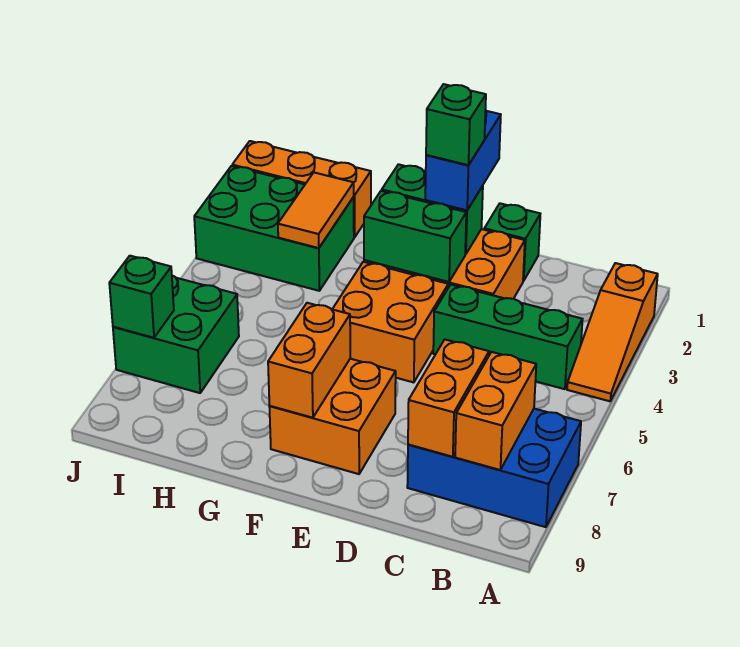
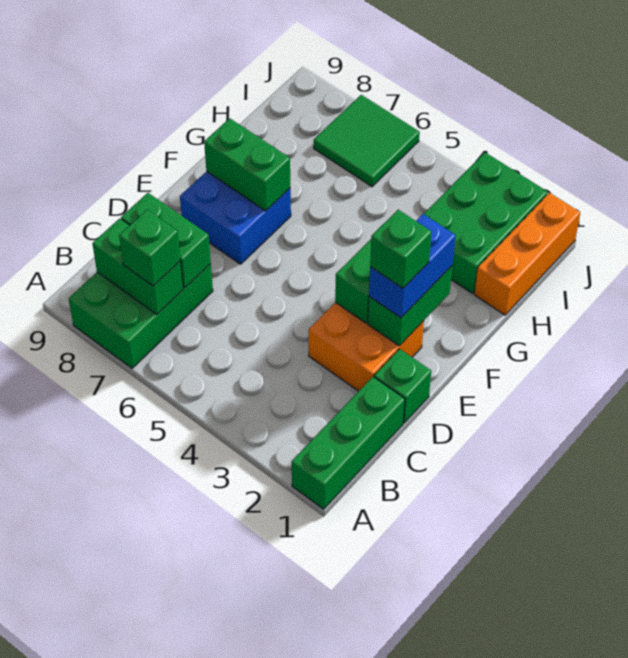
orange slope A2:A4 level 1 top 2 -> none
blue brick A7:C8 level 1 -> green brick A7:C8 level 1
green brick B4:D4 level 1 -> green brick A1:C1 level 1
orange brick B7:B8 level 2 -> green brick B7:B8 level 2
orange brick C7:C8 level 2 -> green brick C7:C8 level 2
blue brick E1:E2 level 3 -> blue brick E2:F2 level 3
orange brick E4:F5 level 1 -> none
orange brick E7:F8 level 1 -> blue brick E7:F8 level 1
orange brick F7:F8 level 2 -> green brick F7:F8 level 2
orange tile H2:H3 level 2 -> none
green brick I6:J7 level 1 -> green tile I6:J7 level 1
green brick J7 level 2 -> green brick B7 level 3

